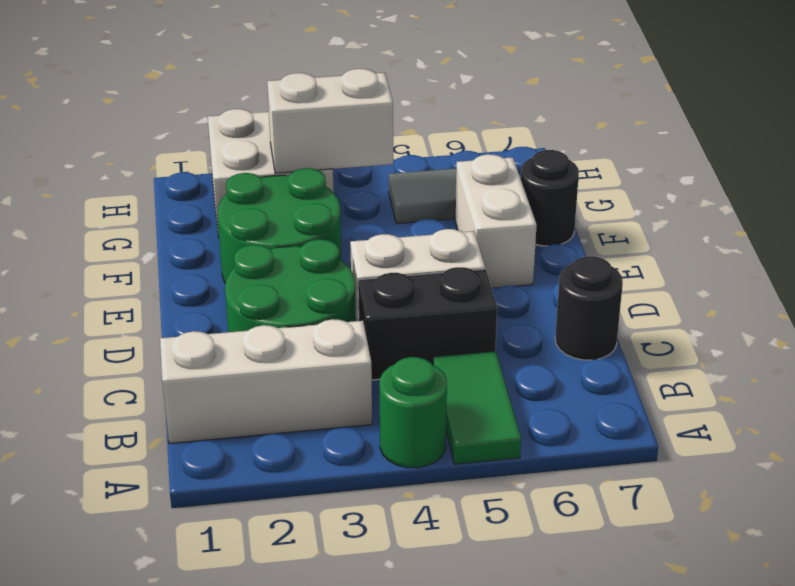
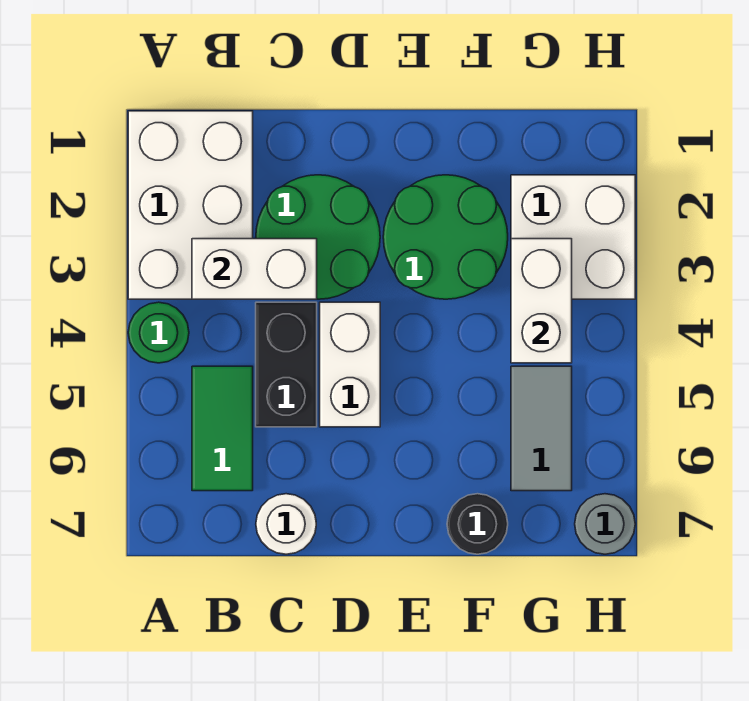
green tile A5:B5 level 1 -> green tile B5:B6 level 1
white brick B1:B3 level 1 -> white brick A1:B3 level 1
black round brick C7 level 1 -> white round brick C7 level 1
white brick E6:F6 level 1 -> white brick B3:C3 level 2
none -> grey round brick H7 level 1

